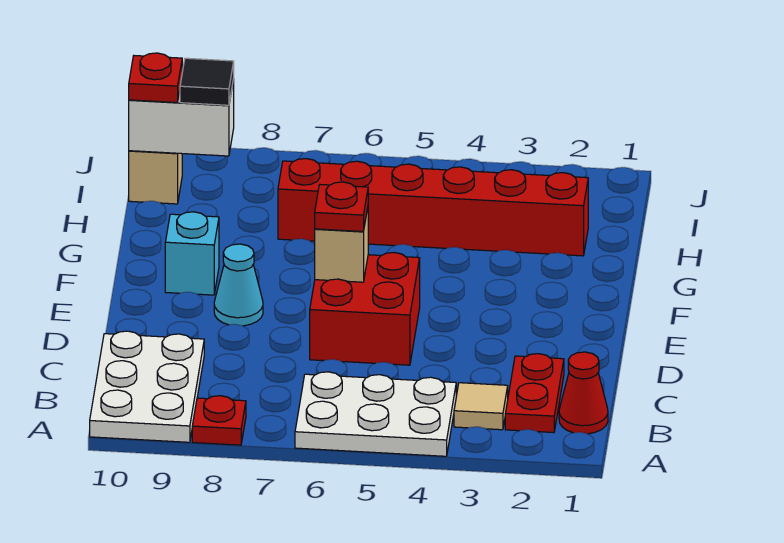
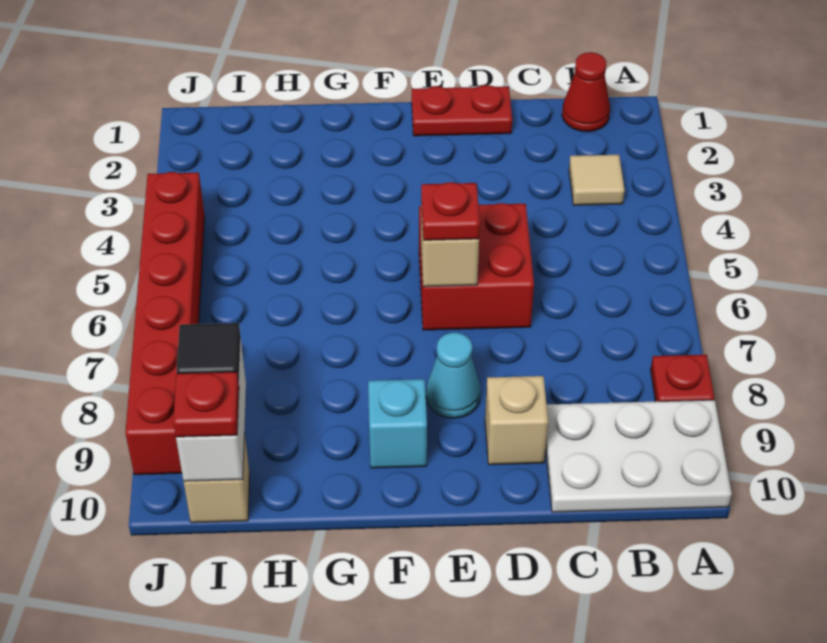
white plate A4:B6 level 1 -> none
red plate B2:C2 level 1 -> red plate D1:E1 level 1
none -> tan brick D9 level 1
red brick H2:H7 level 1 -> red brick J4:J9 level 1

